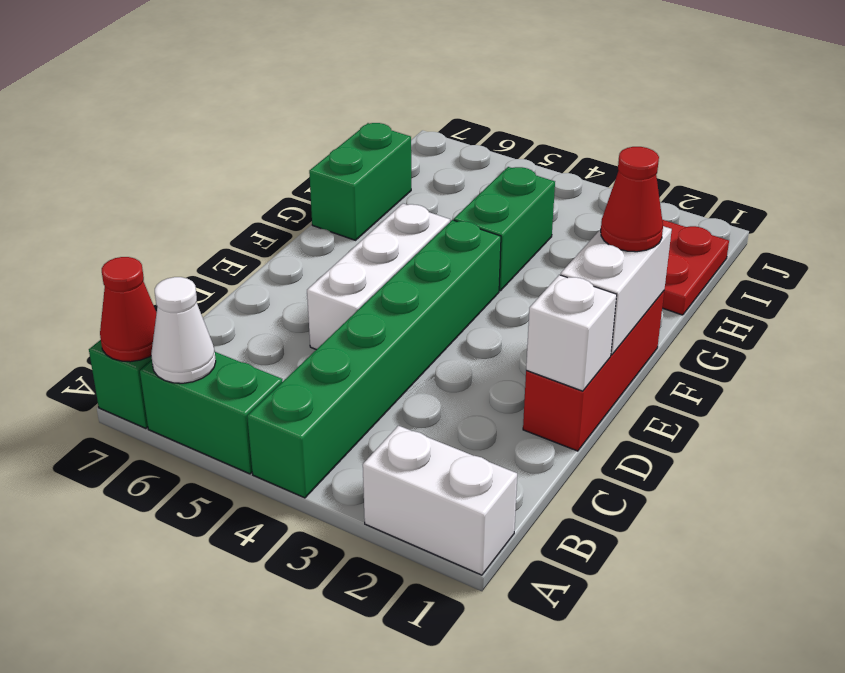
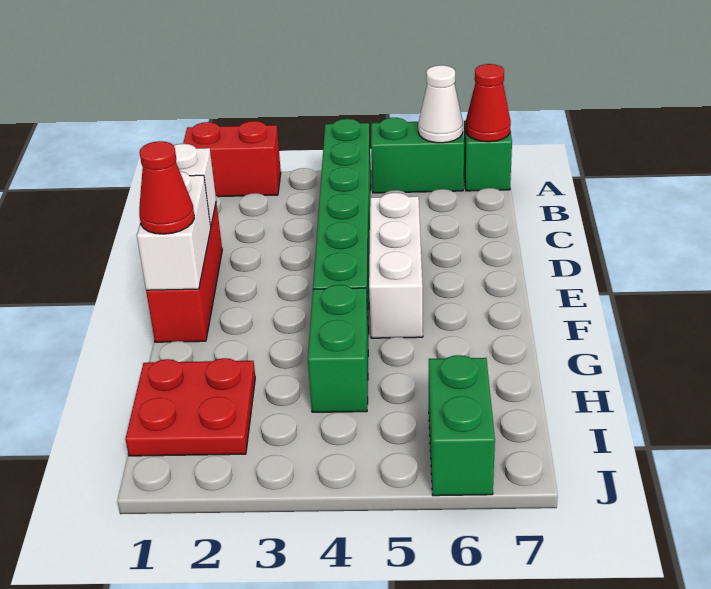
white brick A1:A2 level 1 -> red brick A1:A2 level 1
green brick G7:H7 level 1 -> green brick I6:J6 level 1

